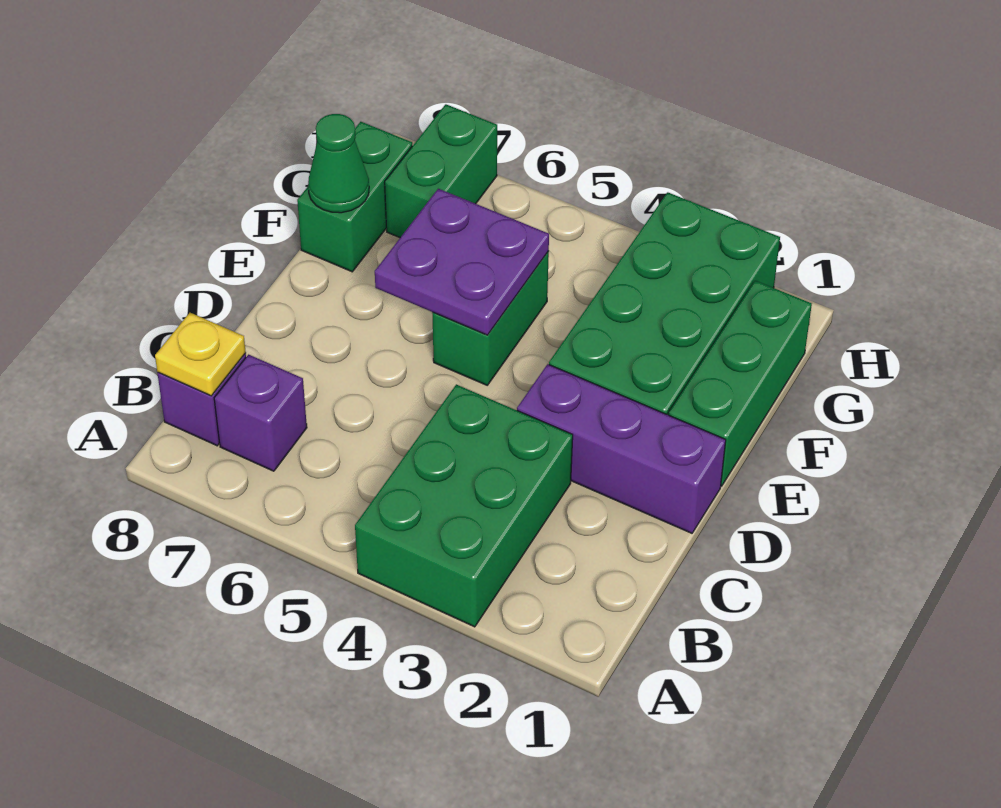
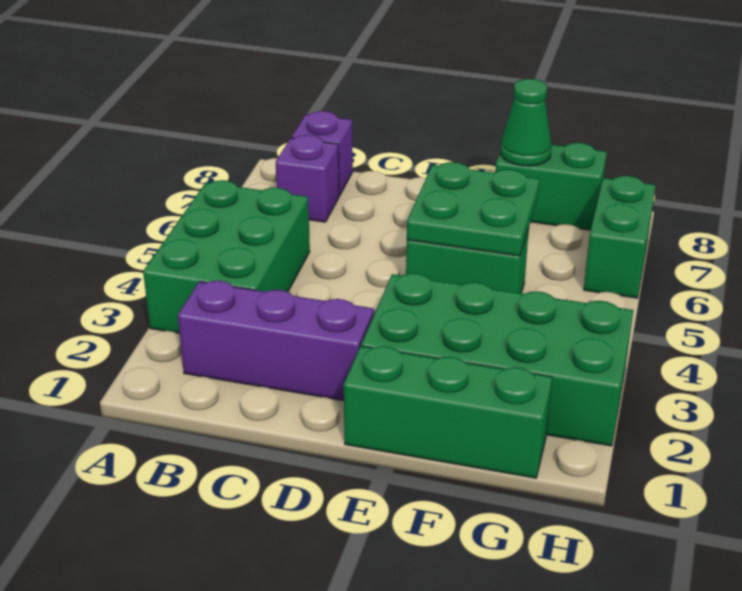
green brick A3:C4 level 1 -> green brick A3:B5 level 1
yellow plate B8 level 2 -> none
purple brick D1:D3 level 1 -> purple brick B2:D2 level 1
purple plate E5:F6 level 2 -> green plate E5:F6 level 2
green brick G7:H7 level 1 -> green brick H6:H7 level 1

